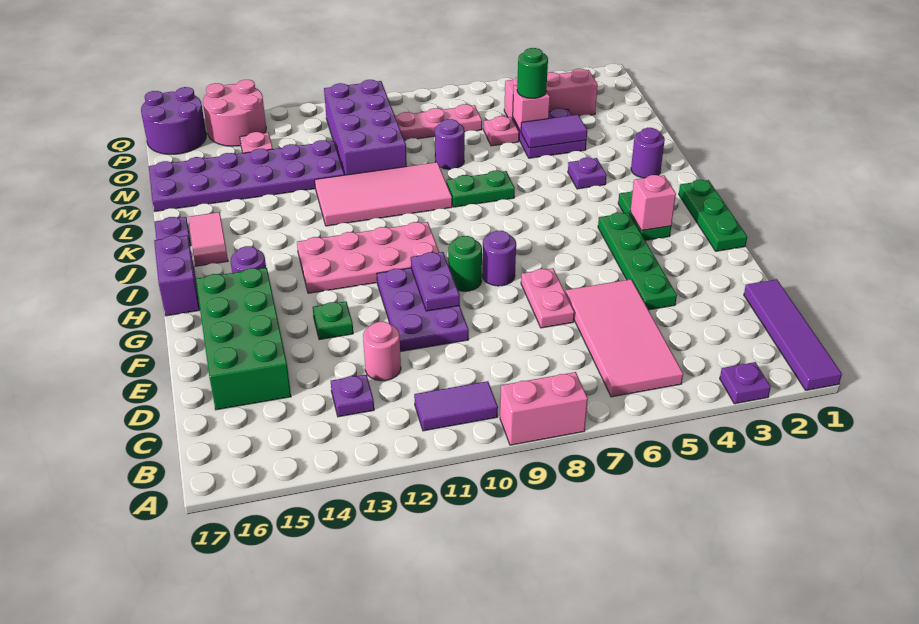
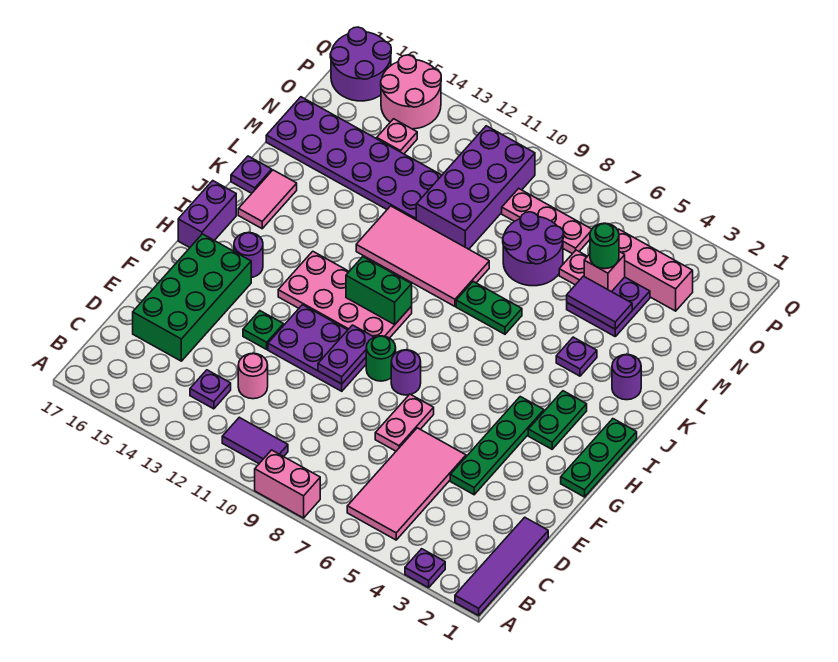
purple plate E10:G11 level 1 -> purple plate F10:G12 level 1
pink brick H3 level 2 -> none
none -> green brick I10:I11 level 2
purple round brick M8 level 1 -> purple round brick M7:N8 level 1

